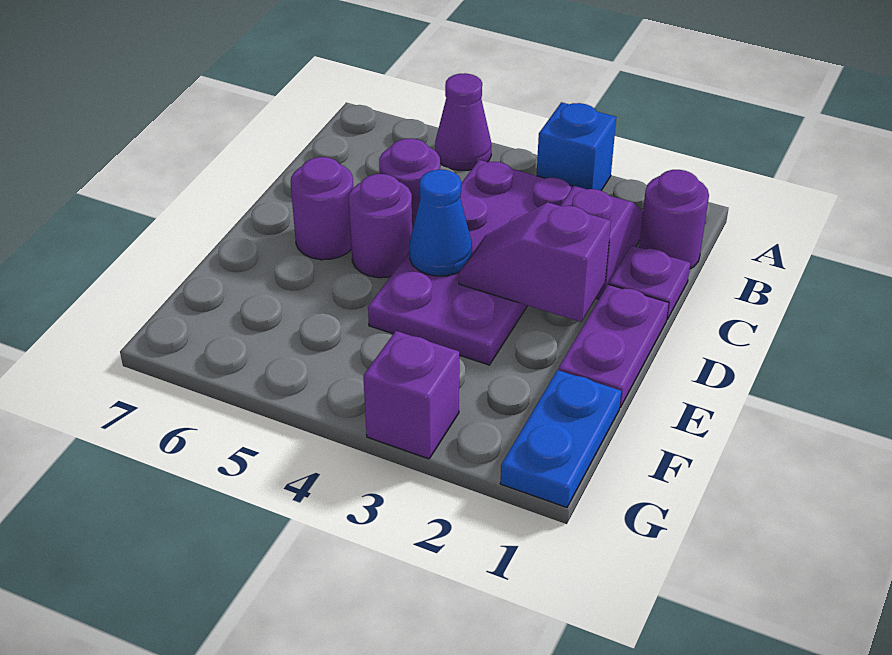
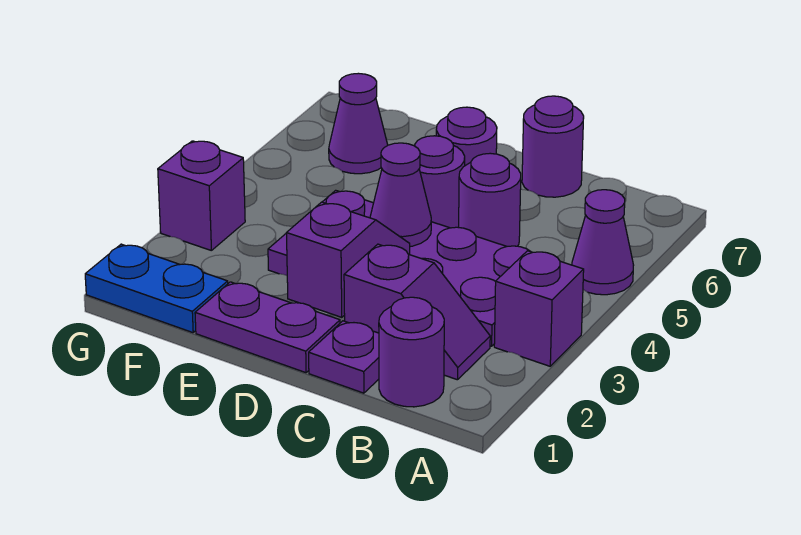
blue brick A3 level 1 -> purple brick A3 level 1
none -> purple round brick C7 level 1
blue cone D4 level 2 -> purple cone D4 level 2
none -> purple cone F6 level 1

